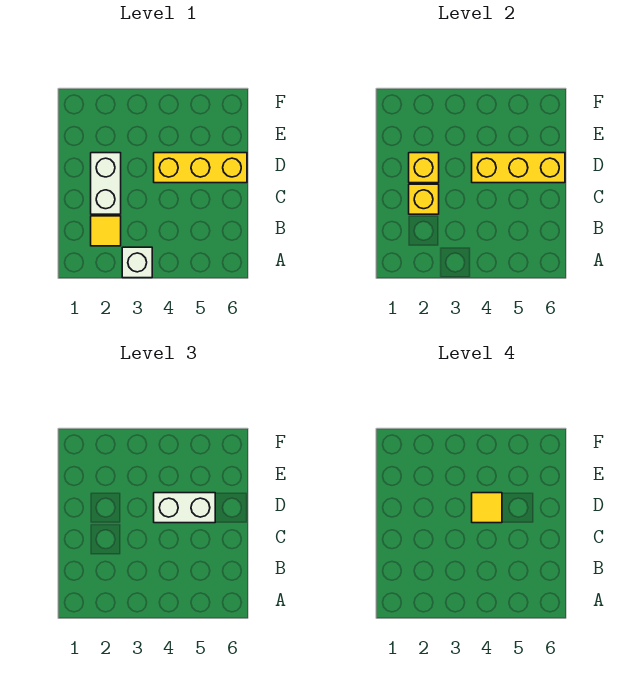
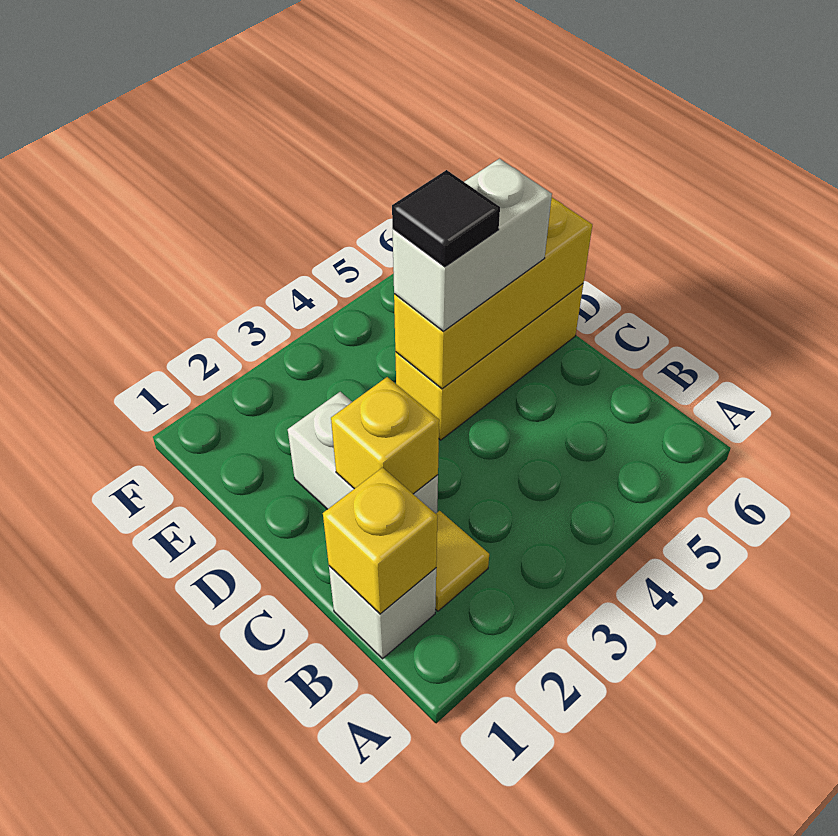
white brick A3 level 1 -> white brick B1 level 1
yellow brick D2 level 2 -> yellow brick B1 level 2
yellow tile D4 level 4 -> black tile D4 level 4

